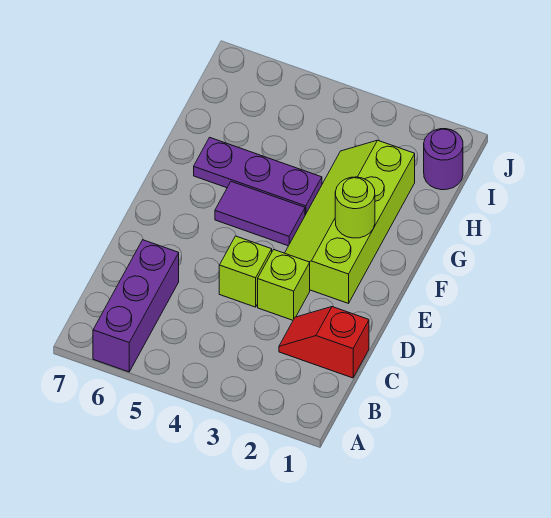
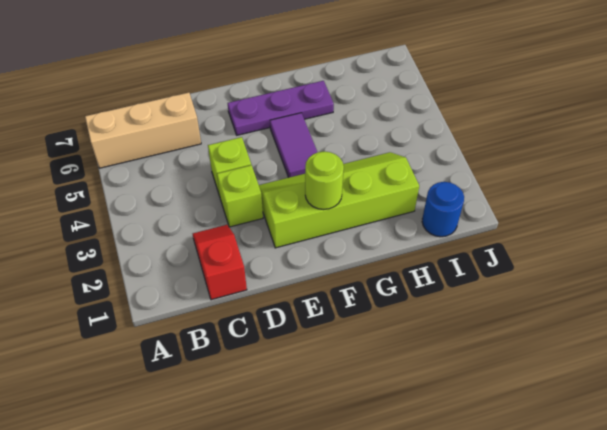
purple brick A6:C6 level 1 -> tan brick A6:C6 level 1
purple plate G4:G6 level 1 -> purple plate E6:G6 level 1
purple round brick I1 level 1 -> blue round brick I1 level 1

